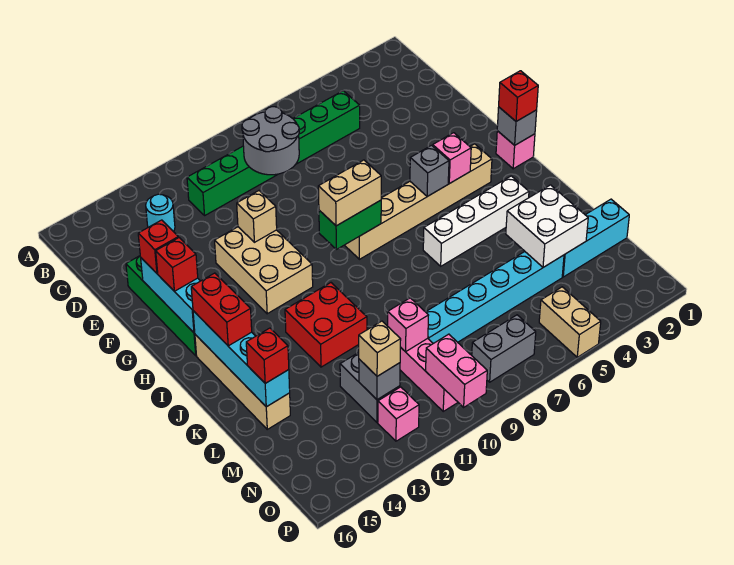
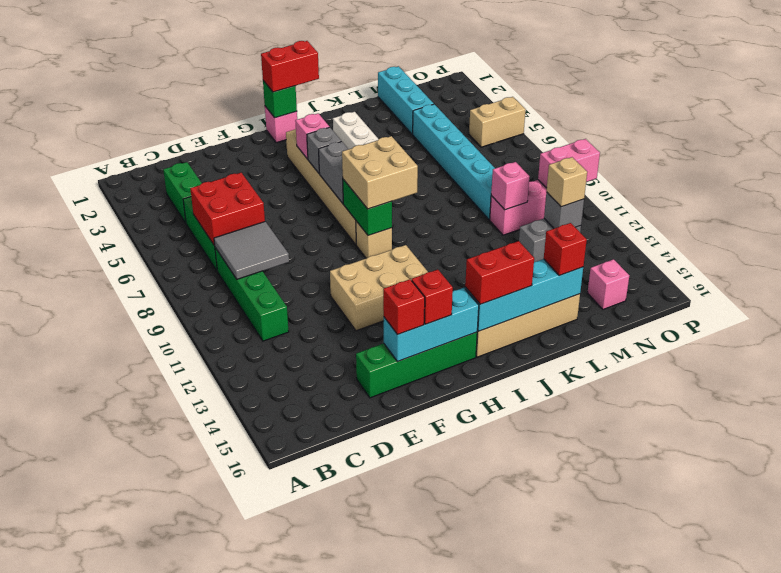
none -> green brick C3:C4 level 1
grey round brick C8:D9 level 2 -> grey tile C8:D9 level 2
cyan round brick C13 level 1 -> none
tan brick F11 level 2 -> tan brick H9 level 1
grey brick H1 level 2 -> green brick H1 level 2
red brick H1 level 3 -> red brick H1:I1 level 3
tan brick H8:H9 level 3 -> tan brick H8:I9 level 3
red brick J11:K12 level 1 -> red brick C6:D7 level 2
white brick L3:M4 level 2 -> none
grey brick O7:O8 level 1 -> grey brick H6:H7 level 2
pink brick O12 level 1 -> pink brick N15 level 1

